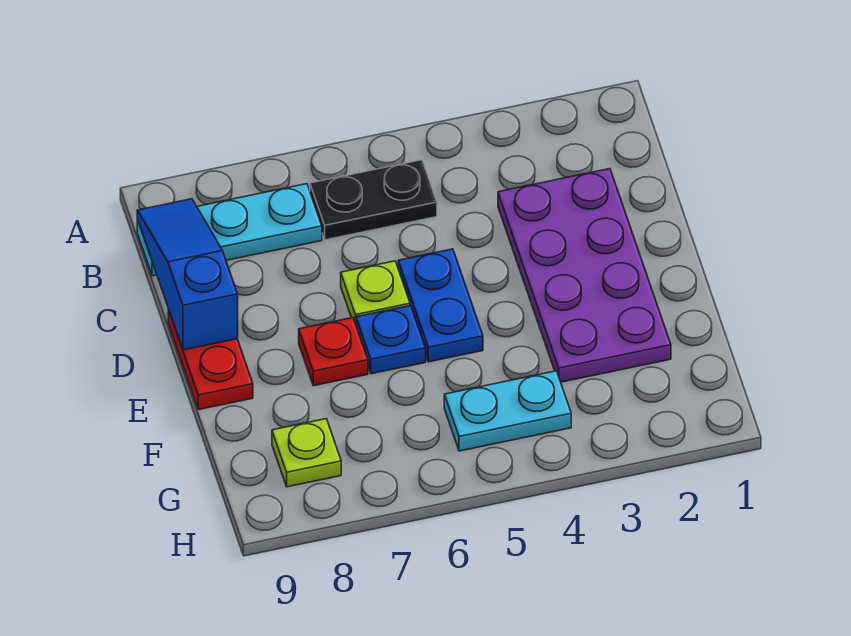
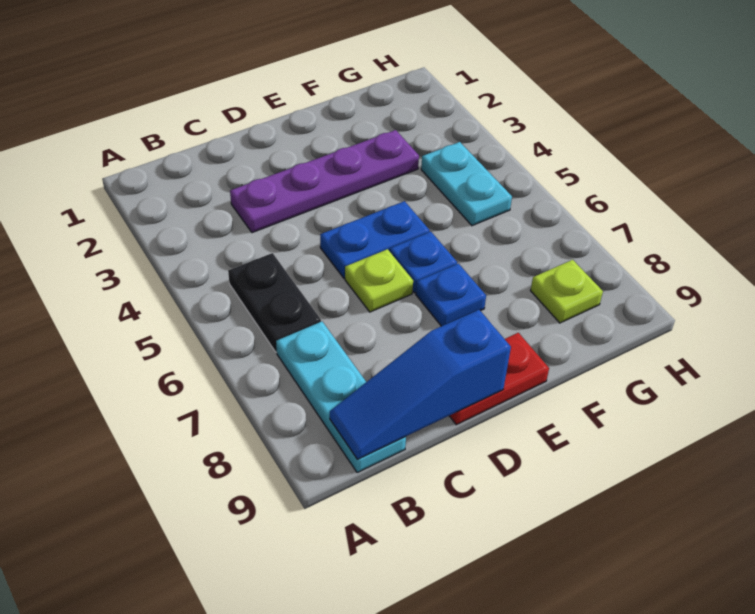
purple plate C2:F3 level 1 -> purple plate C3:F3 level 1
red plate E7 level 1 -> blue plate E7 level 1

